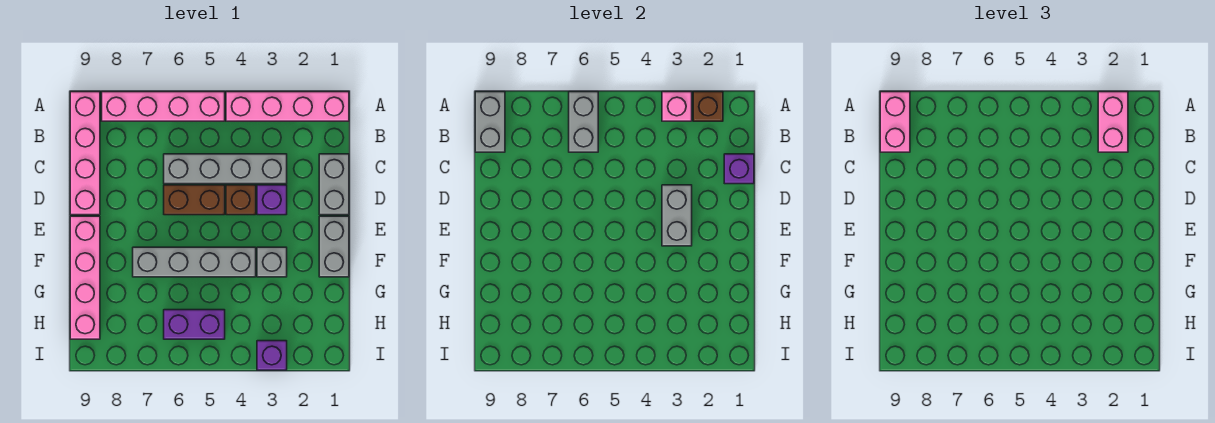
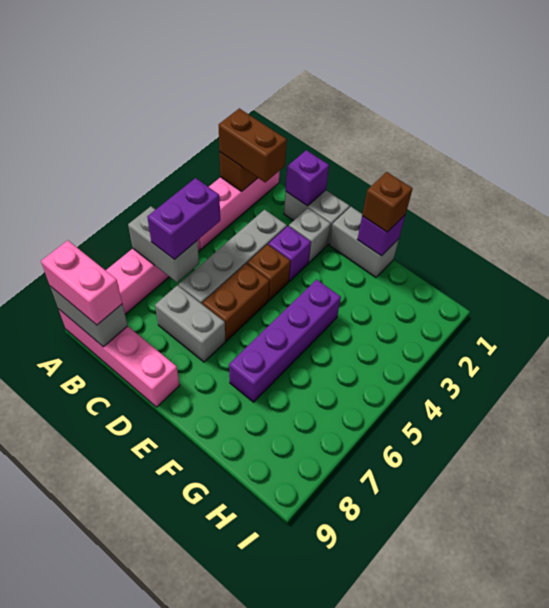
pink brick A2:B2 level 3 -> brown brick A2:B2 level 3
pink brick A3 level 2 -> none
grey brick D3:E3 level 2 -> grey brick C7:D7 level 1
pink brick E9:H9 level 1 -> none
none -> brown brick F1 level 3
grey brick F3 level 1 -> grey brick D2 level 1
grey brick F4:F7 level 1 -> purple brick F4:F7 level 1
purple brick H5:H6 level 1 -> purple brick B5:B6 level 3
purple brick I3 level 1 -> purple brick F1 level 2

